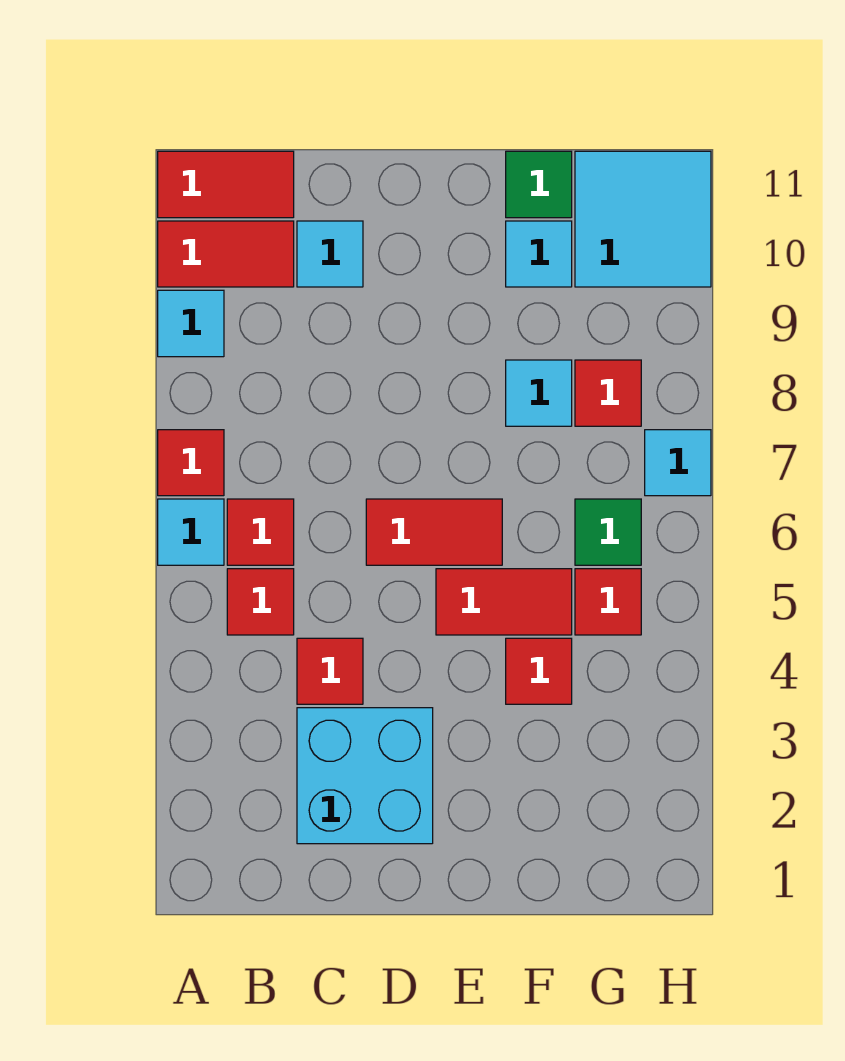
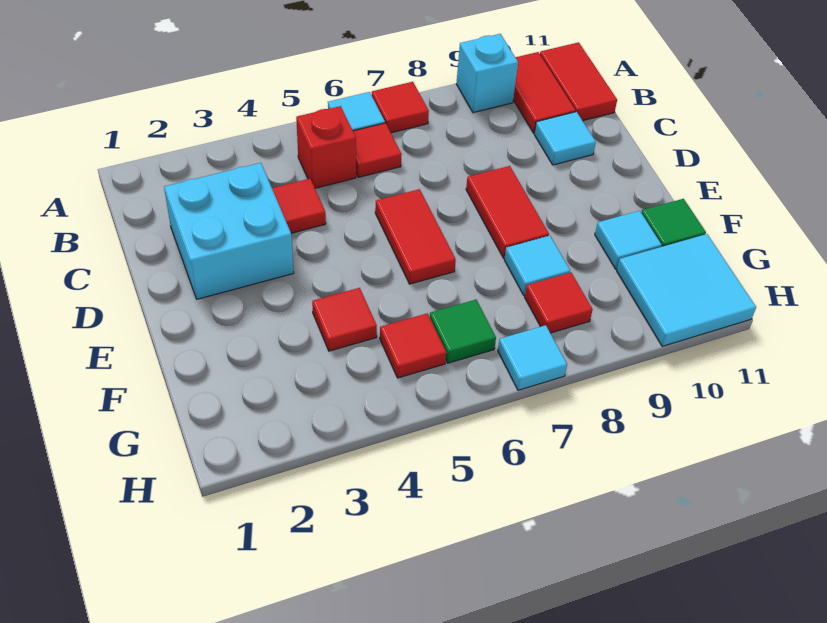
cyan tile A9 level 1 -> cyan brick A9 level 1
red tile B5 level 1 -> red brick B5 level 1
red tile E5:F5 level 1 -> red tile D8:E8 level 1

